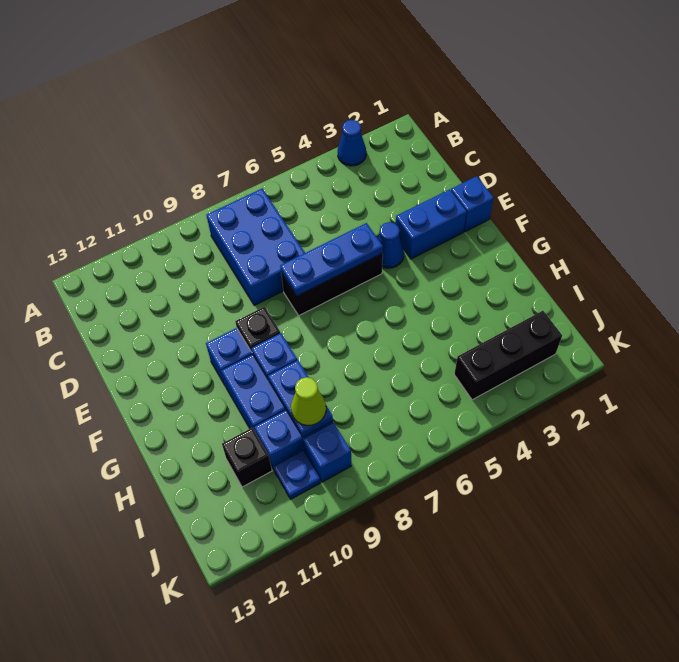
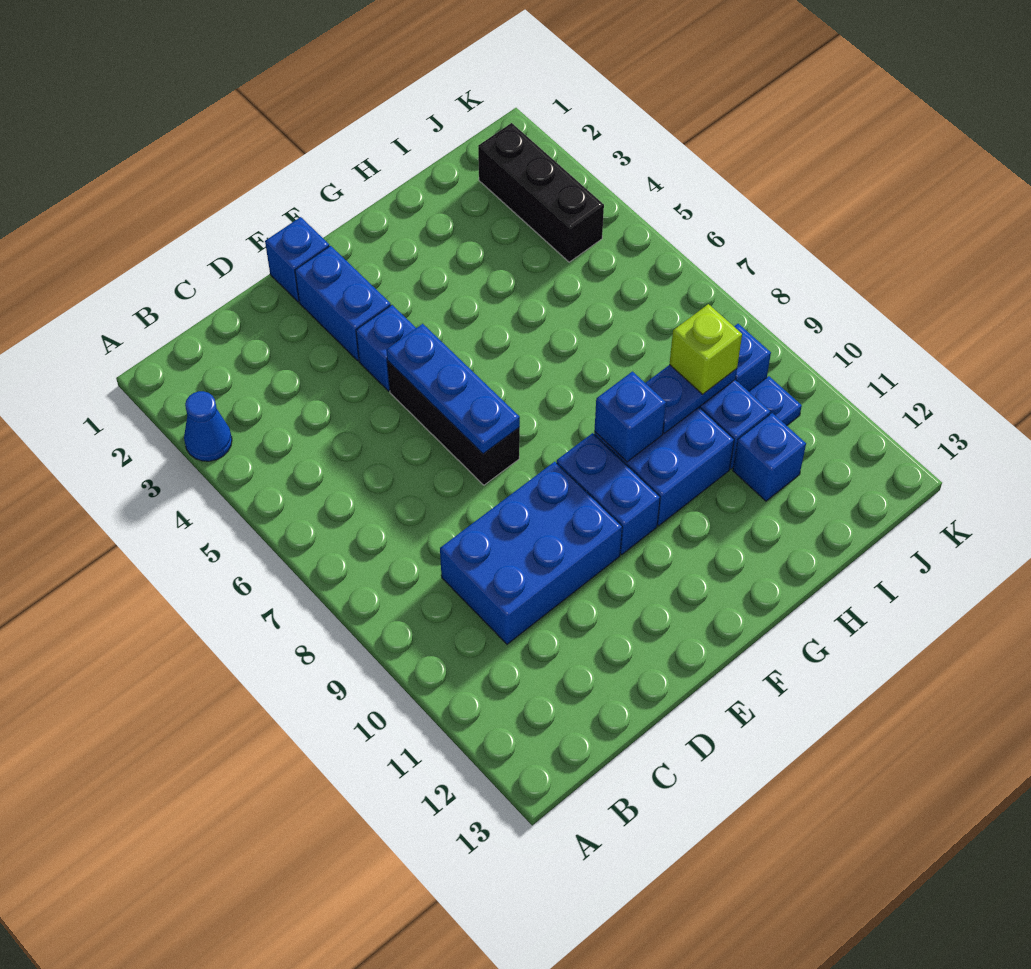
blue brick B7:D8 level 1 -> blue brick C9:E10 level 1
blue cone E4 level 1 -> blue brick E4 level 1
black plate F9 level 2 -> none
blue plate G9 level 2 -> blue brick G9 level 2
lime cone I9 level 3 -> lime brick I9 level 3
black brick I11 level 1 -> blue brick I11 level 1

